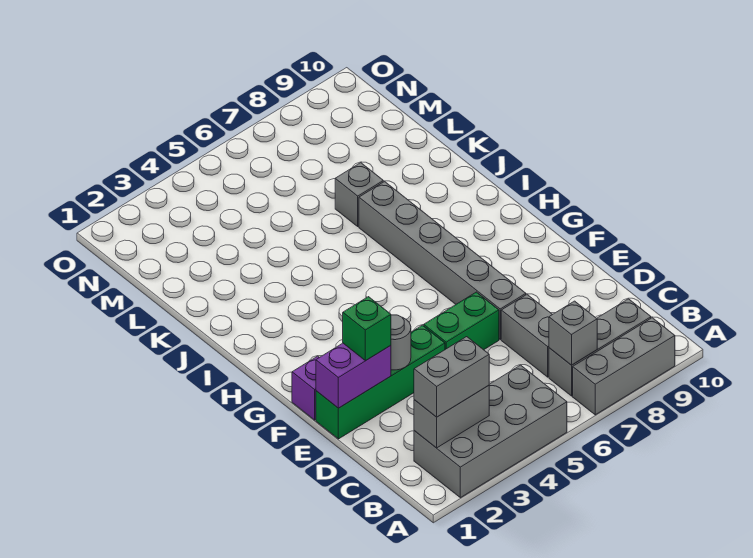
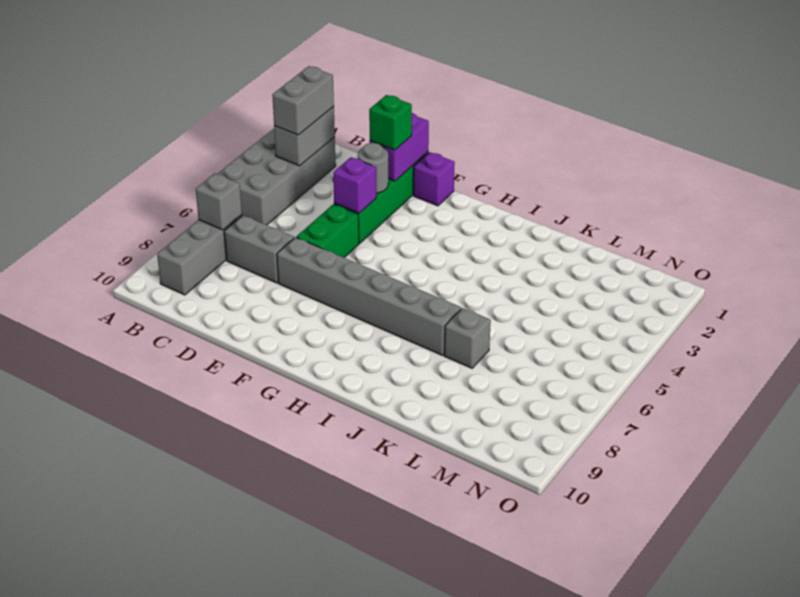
grey brick A7:A9 level 1 -> none
none -> purple brick E4 level 2

